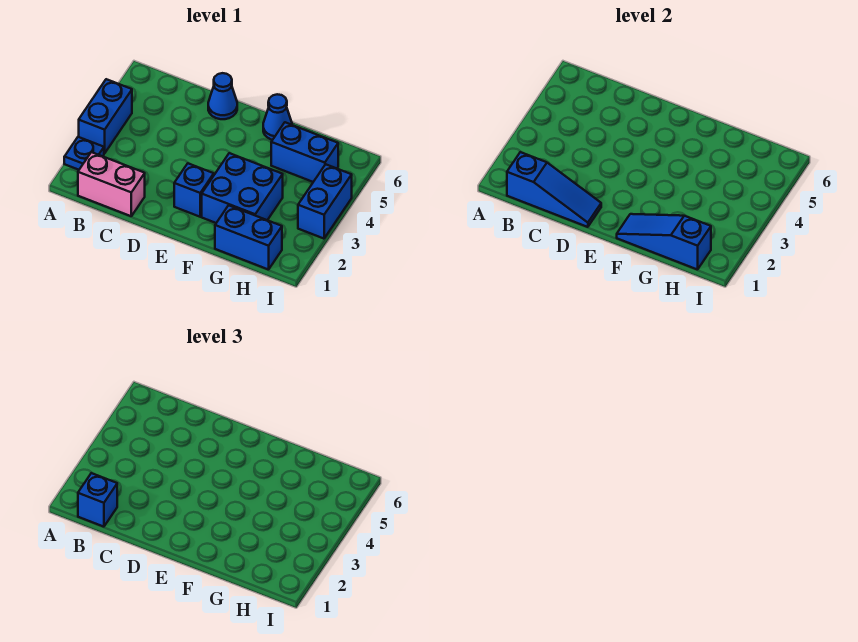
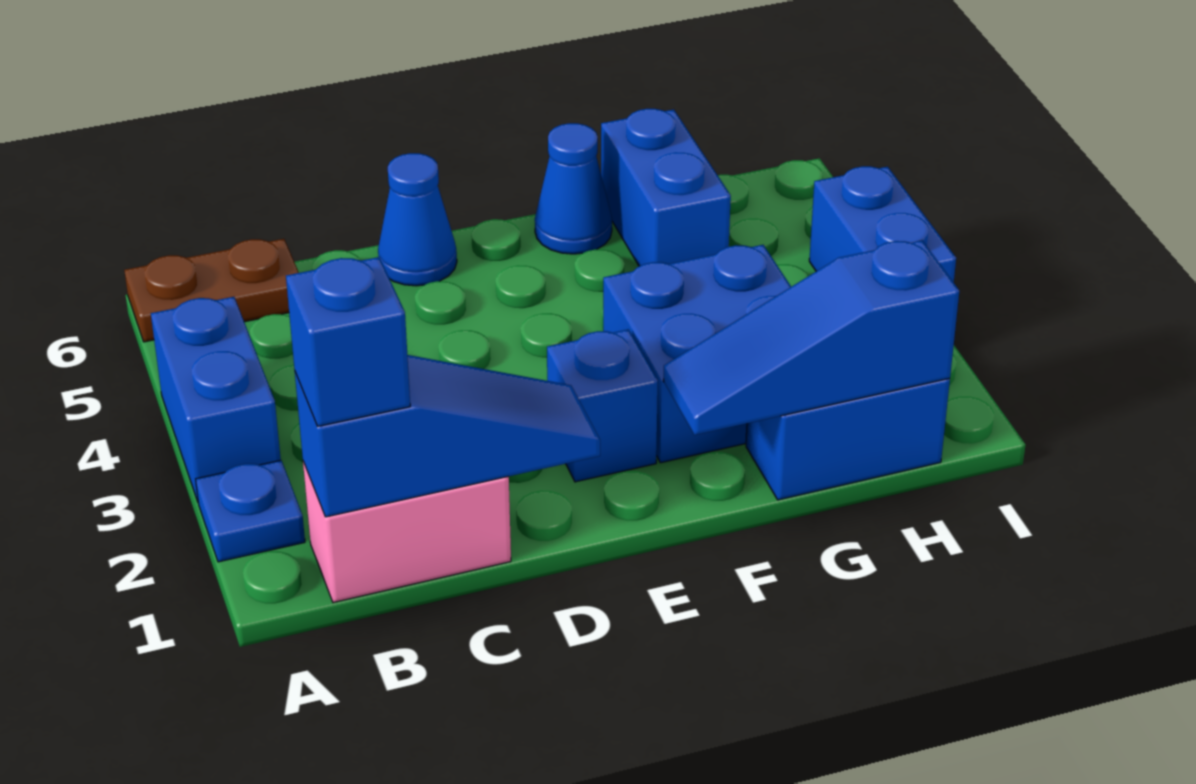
none -> brown plate A6:B6 level 1
blue brick G5:H5 level 1 -> blue brick G5:G6 level 1

